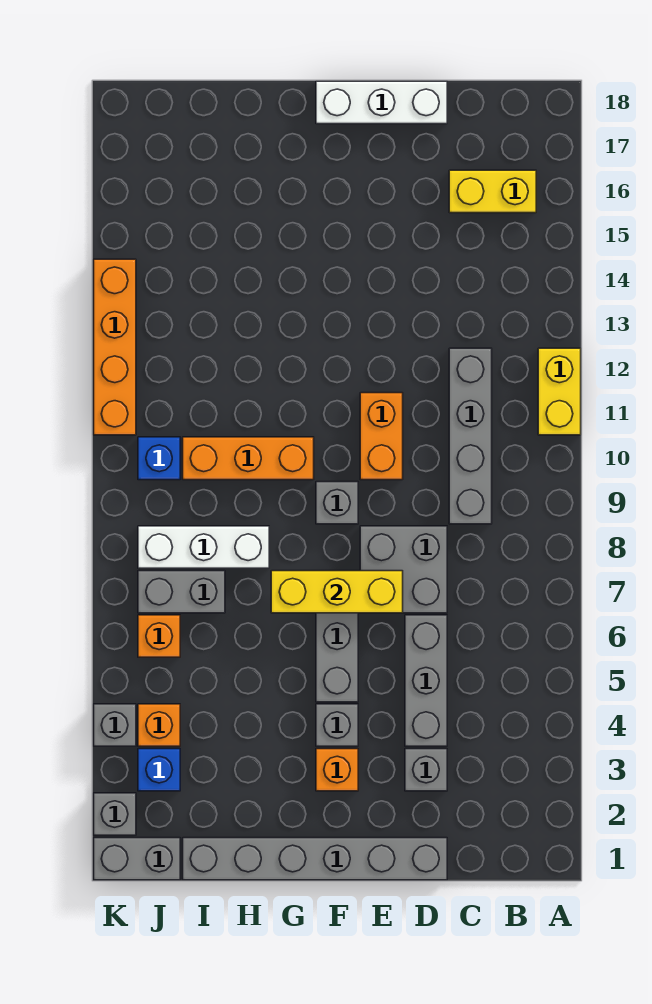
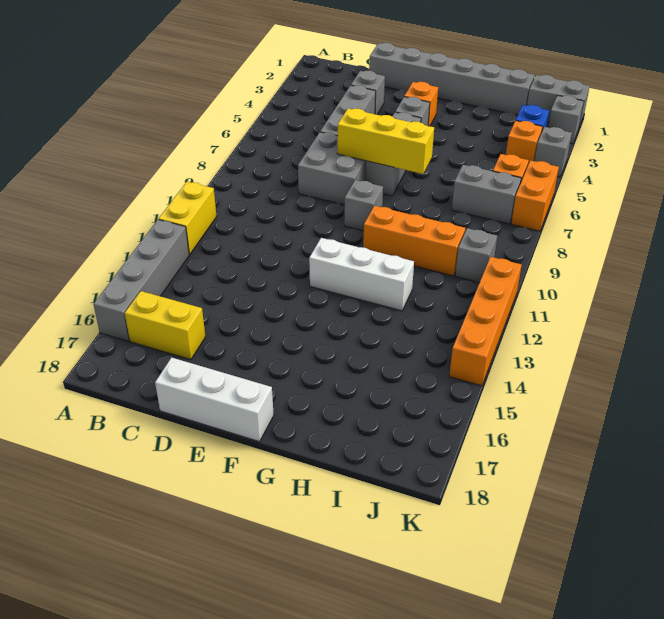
grey brick C9:C12 level 1 -> grey brick A13:A16 level 1
orange brick E10:E11 level 1 -> orange brick K6:K7 level 1
white brick H8:J8 level 1 -> white brick F12:H12 level 1
blue brick J10 level 1 -> grey brick J10 level 1

